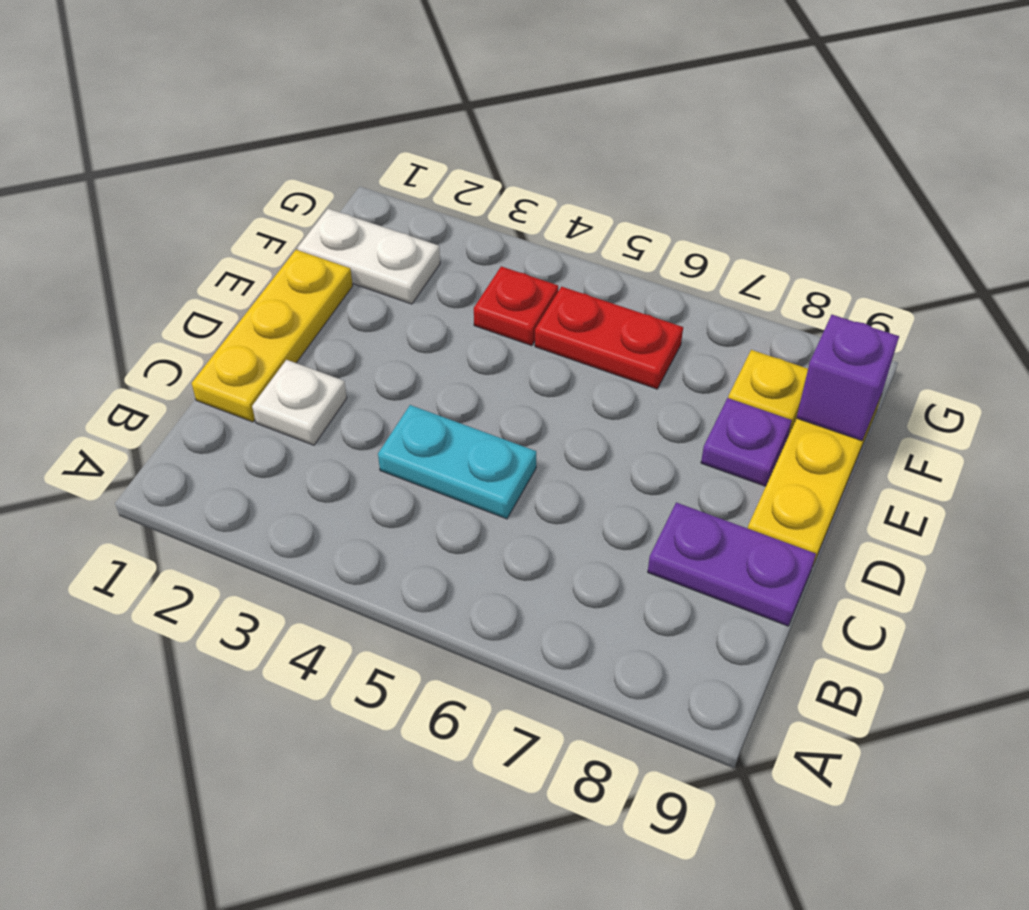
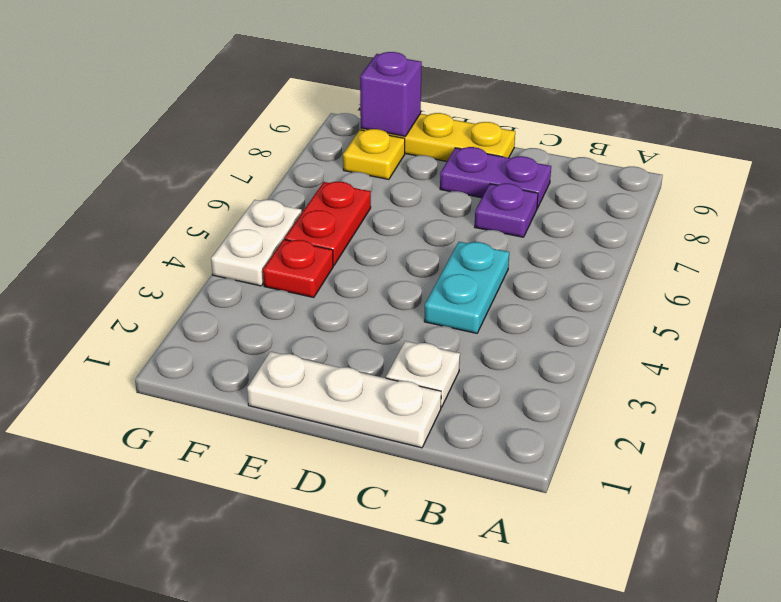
yellow plate C1:E1 level 1 -> white plate C1:E1 level 1
purple plate C8:C9 level 1 -> purple plate C8:D8 level 1
purple plate E8 level 1 -> purple plate C7 level 1
white plate F1:F2 level 1 -> white plate G4:G5 level 1

